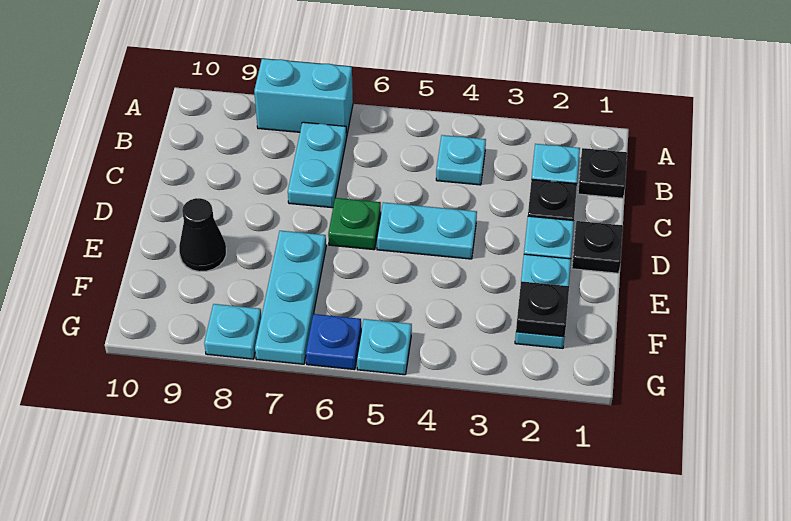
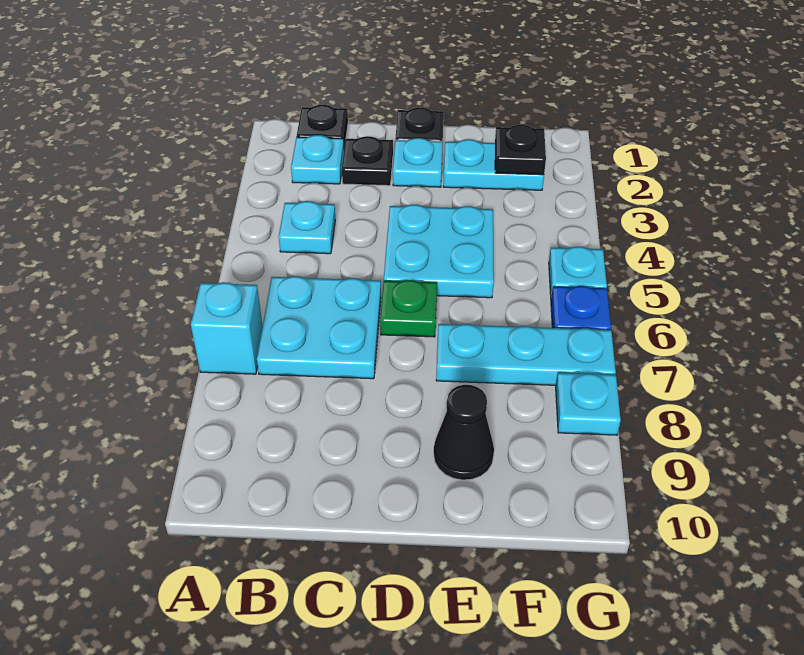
cyan brick A7:A8 level 1 -> cyan brick A7 level 1
cyan plate B7:C7 level 1 -> cyan plate B6:C7 level 1
cyan plate D4:D5 level 1 -> cyan plate D4:E5 level 1

